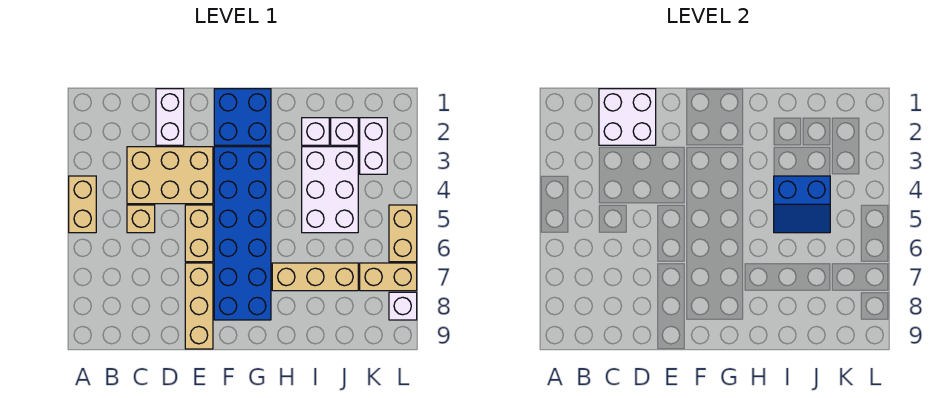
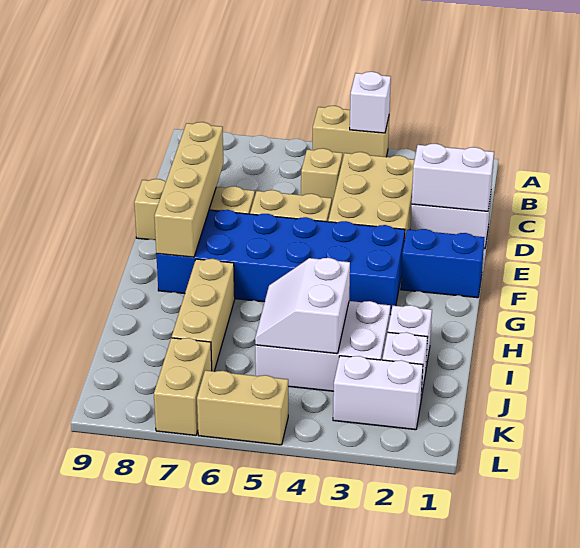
white brick C1:D2 level 2 -> white brick D1:D2 level 2
none -> tan brick D8:G8 level 2
blue brick F1:G2 level 1 -> blue brick F1:F2 level 1
blue slope I4:J5 level 2 top 4 -> white slope I4:J5 level 2 top 4
white brick L8 level 1 -> white brick A4 level 2

